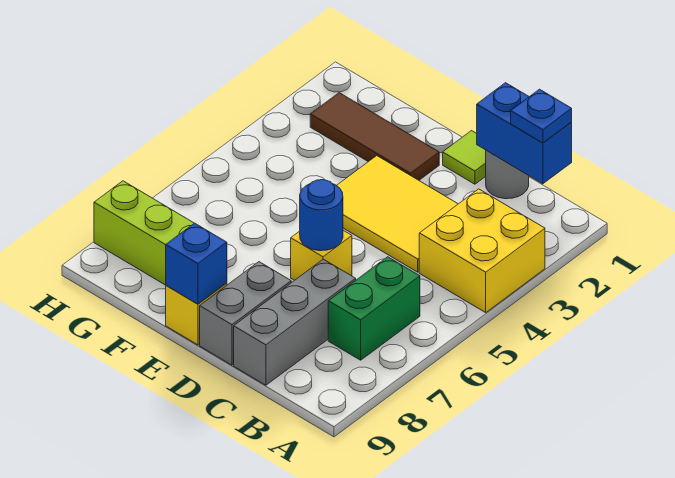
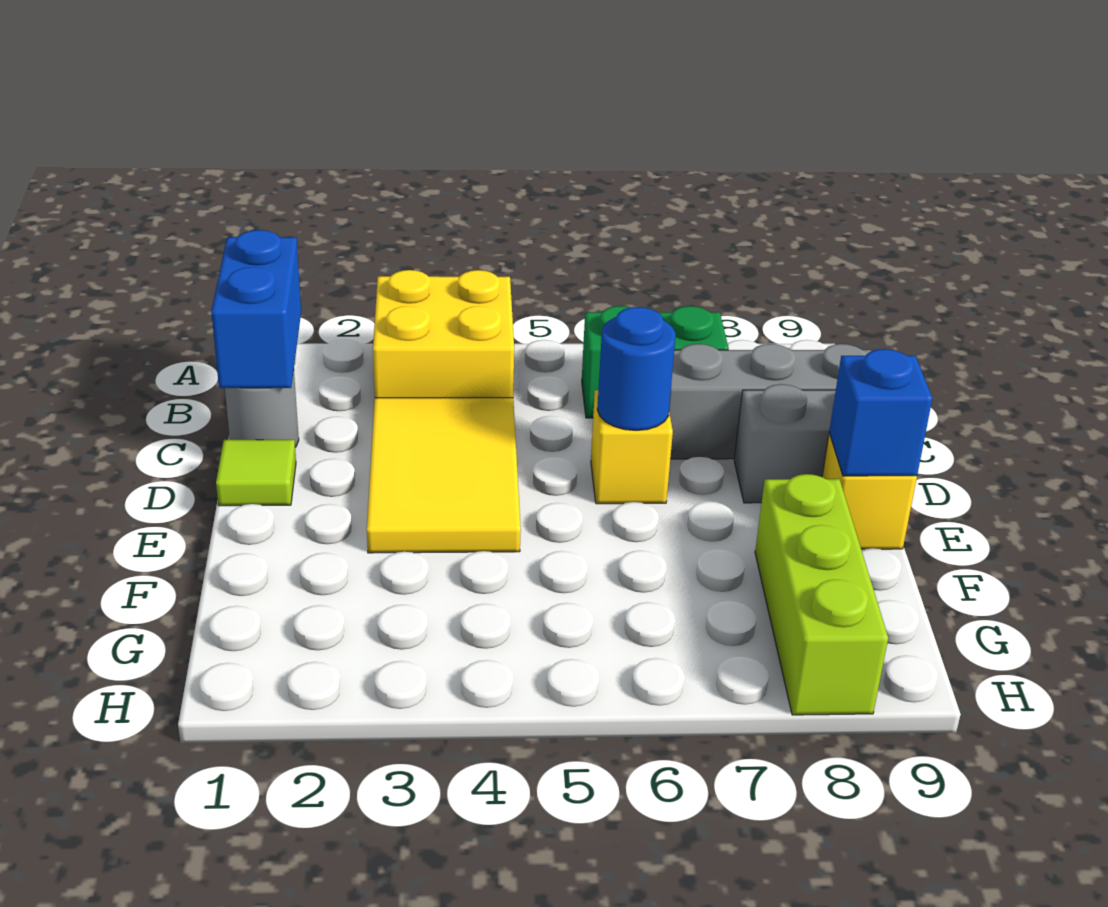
blue plate B1 level 3 -> none
brown tile E2:G2 level 1 -> none

